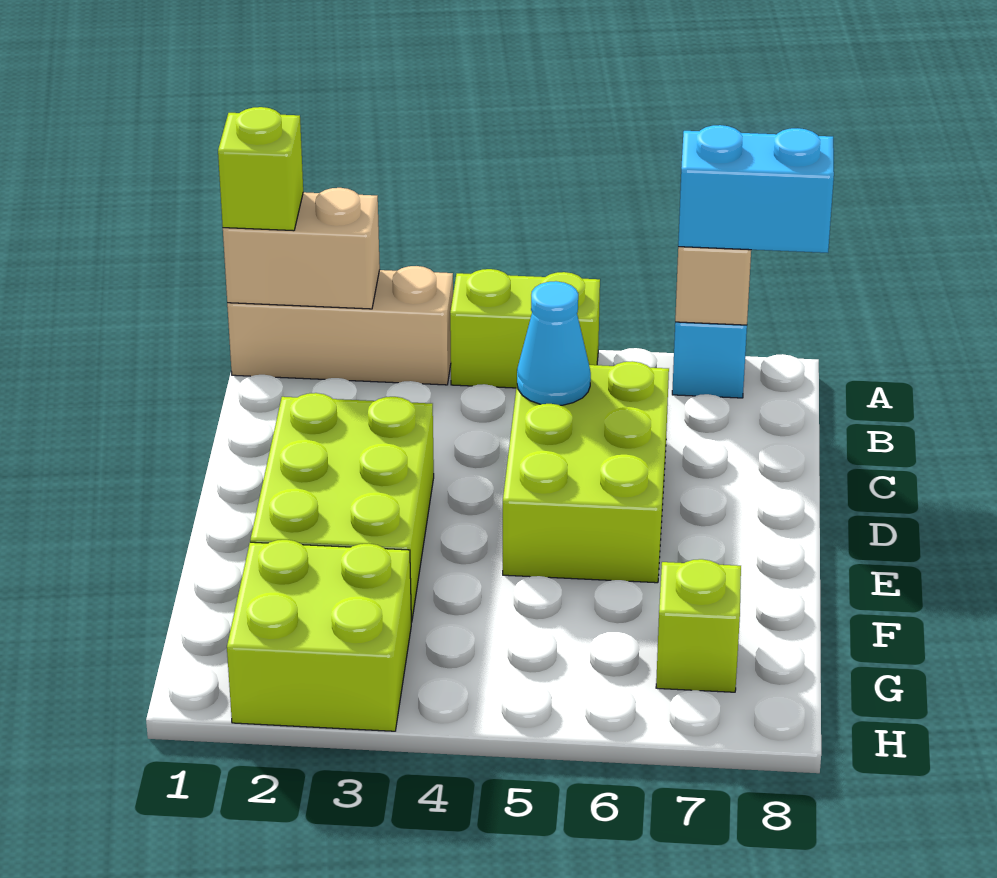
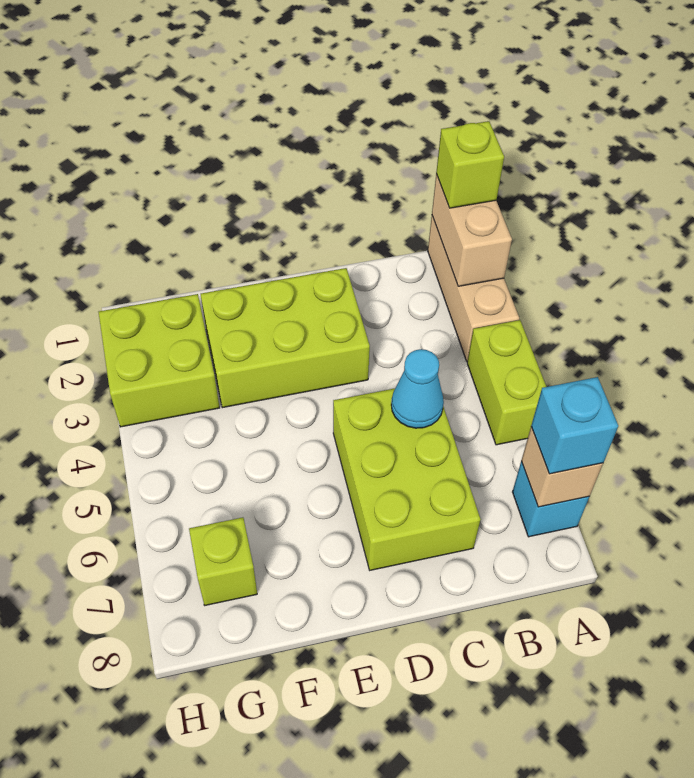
cyan brick A7:A8 level 3 -> cyan brick A7 level 3
lime brick C5:E6 level 1 -> lime brick C5:D7 level 1

